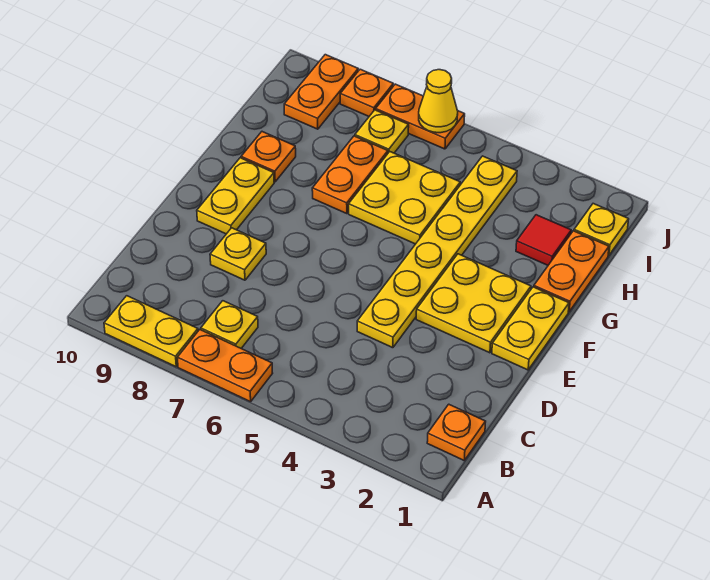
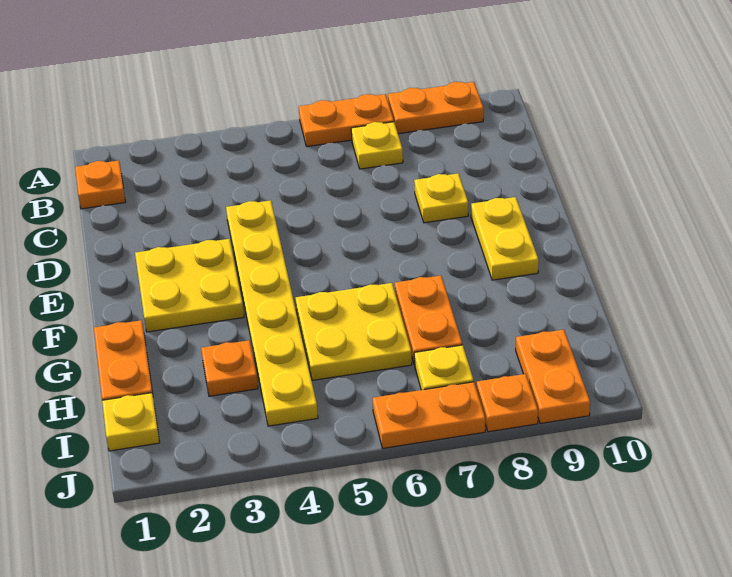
yellow plate A8:A9 level 1 -> orange plate A8:A9 level 1
yellow plate E1:F1 level 1 -> none
orange plate G9 level 1 -> orange plate H3 level 1
red tile H2 level 1 -> none
yellow cone J6 level 2 -> none

